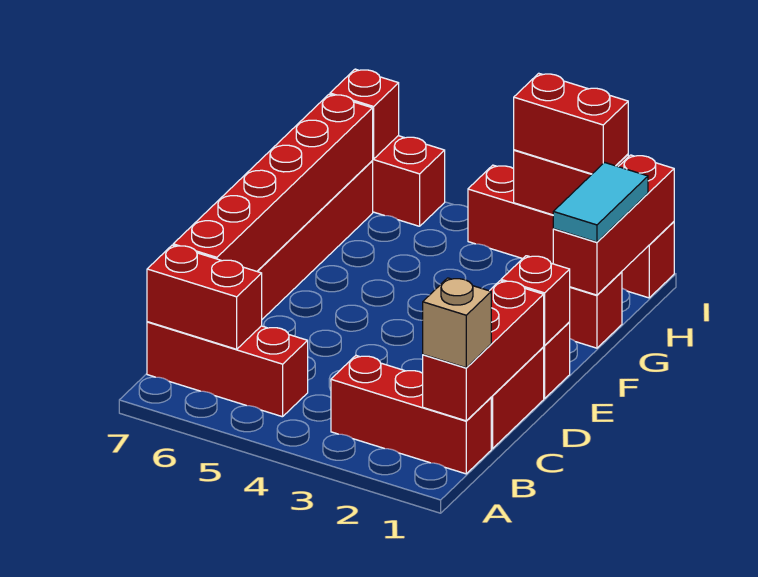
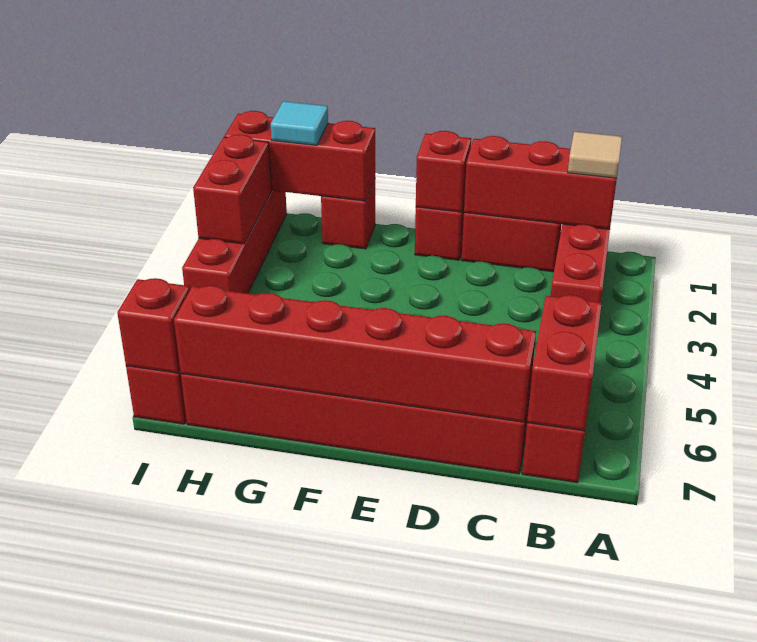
tan brick B1 level 3 -> tan tile B1 level 3
cyan tile G1:H1 level 3 -> cyan tile H1 level 3
red brick I2:I3 level 3 -> none

